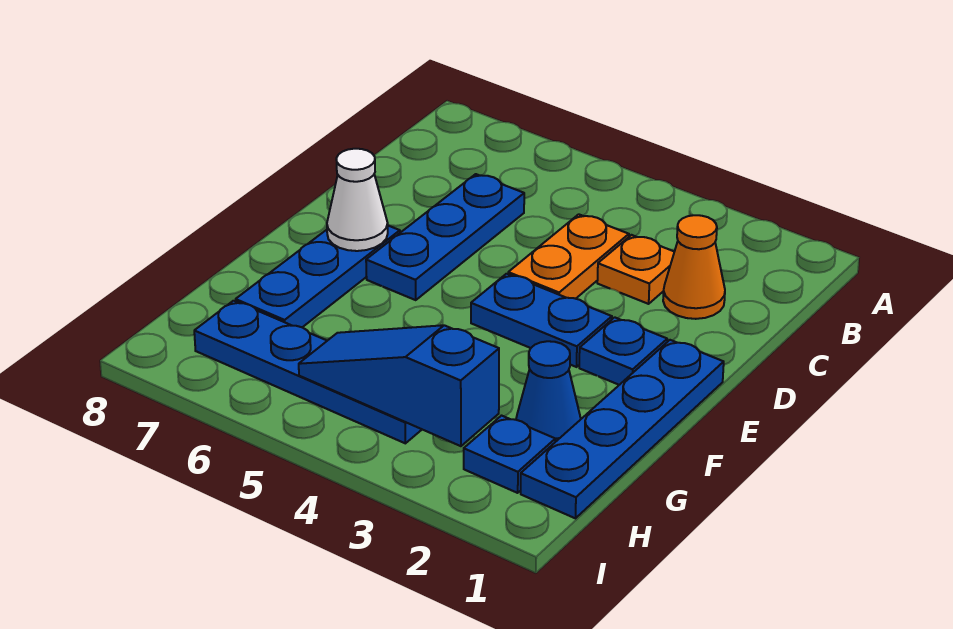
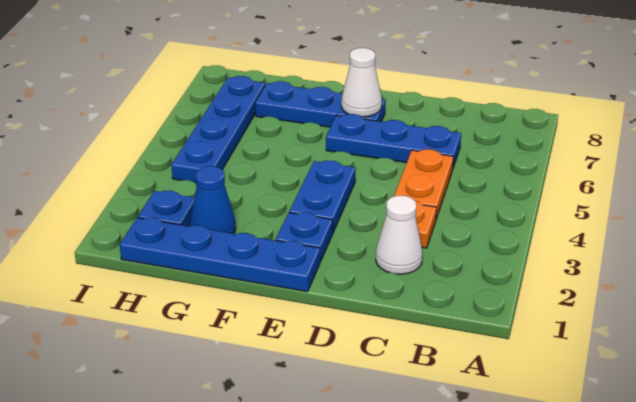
orange cone C2 level 1 -> white cone C2 level 1
orange plate C4:D4 level 1 -> orange plate C4:C5 level 1
blue slope H3:H5 level 2 top 3 -> none

